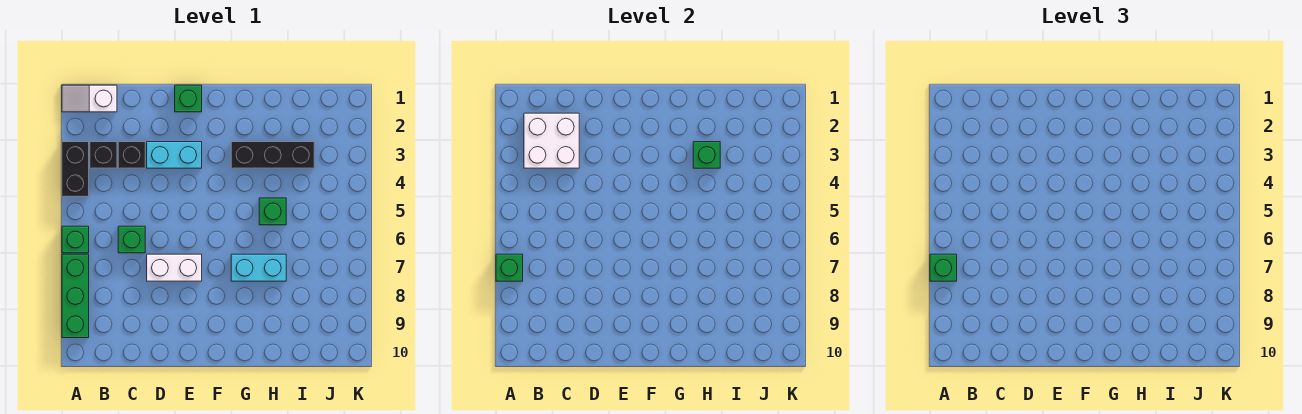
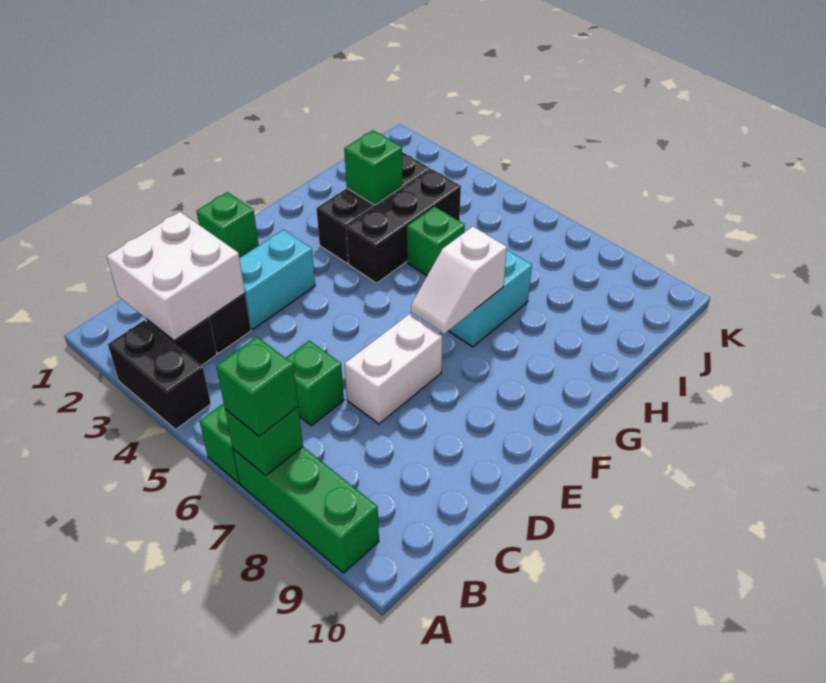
white slope A1:B1 level 1 top B -> white slope F7:G7 level 2 top G
none -> black brick G4:I4 level 1

